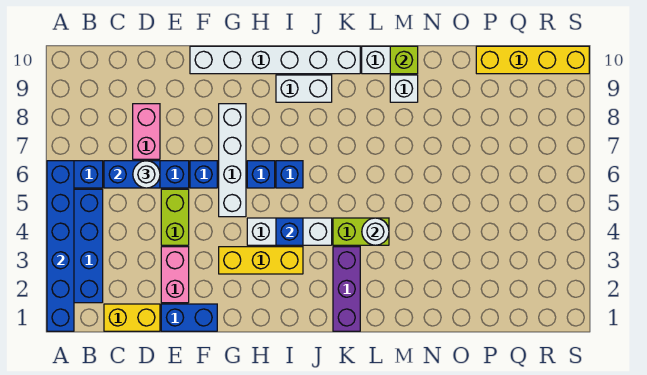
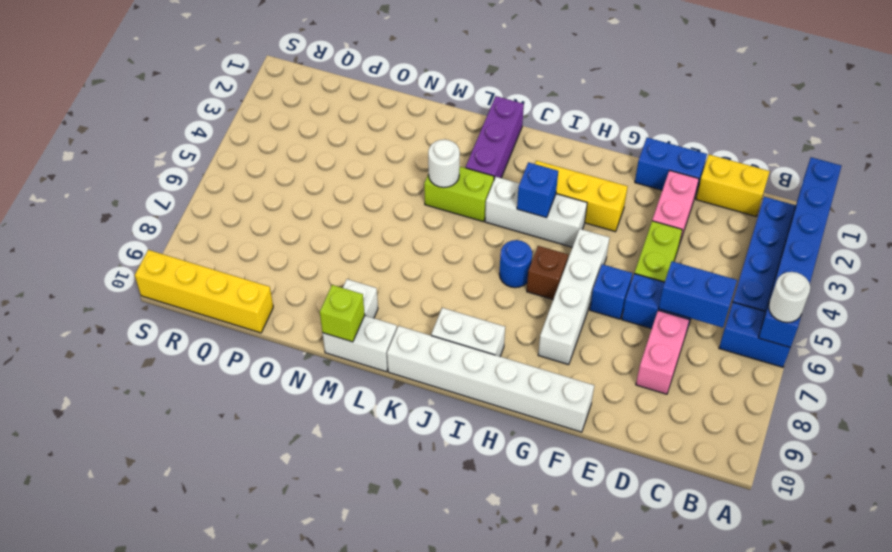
white round brick D6 level 3 -> white round brick A6 level 3
blue brick H6 level 1 -> brown brick H6 level 1
blue brick I6 level 1 -> blue round brick I6 level 1

